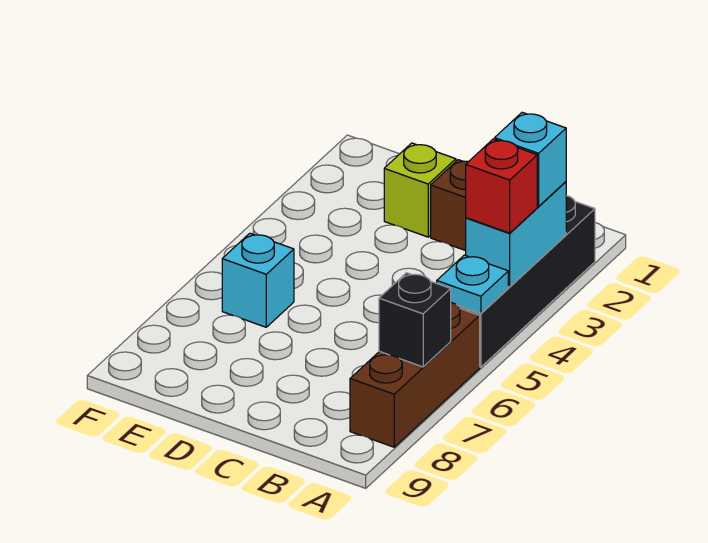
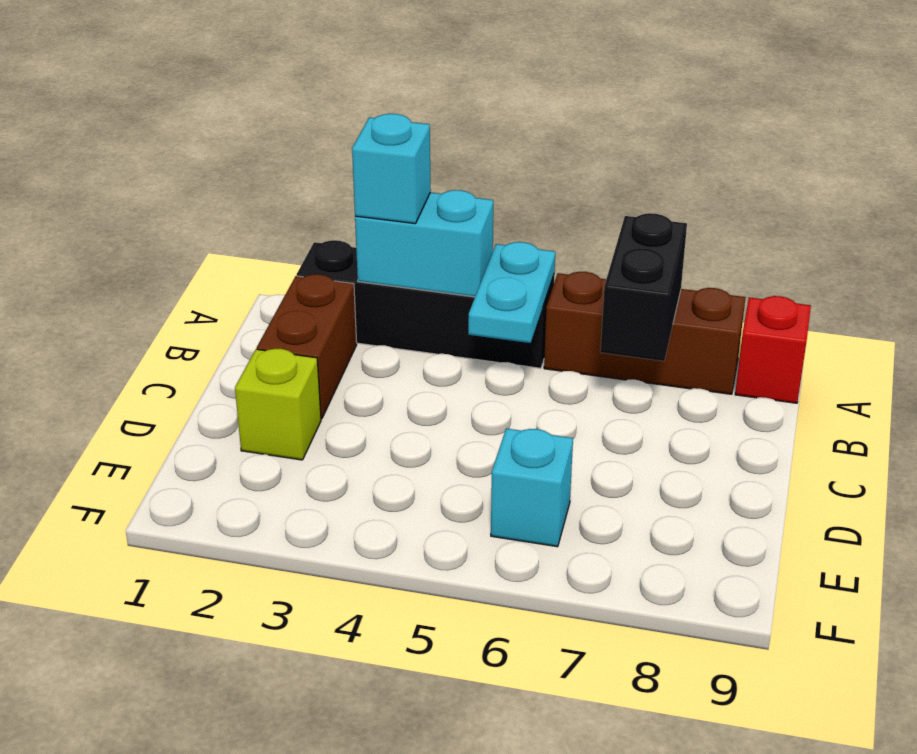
red brick A4 level 3 -> red brick A9 level 1
cyan plate A5 level 2 -> cyan plate A5:B5 level 2
black brick A7 level 2 -> black brick A7:B7 level 2

